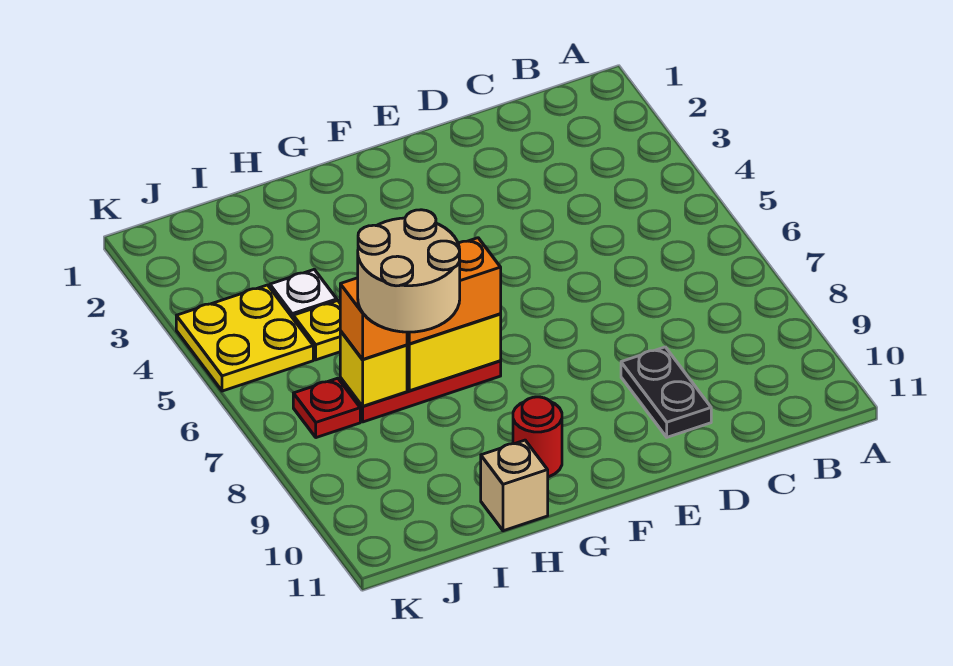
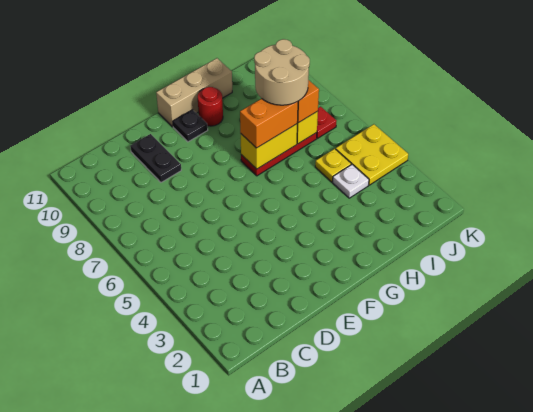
none -> black plate F10 level 1
tan brick H11 level 1 -> tan brick F11:H11 level 1

